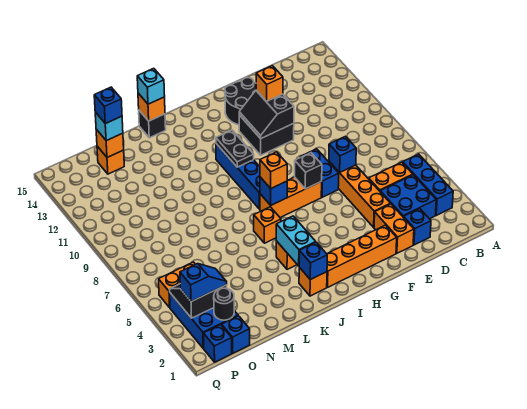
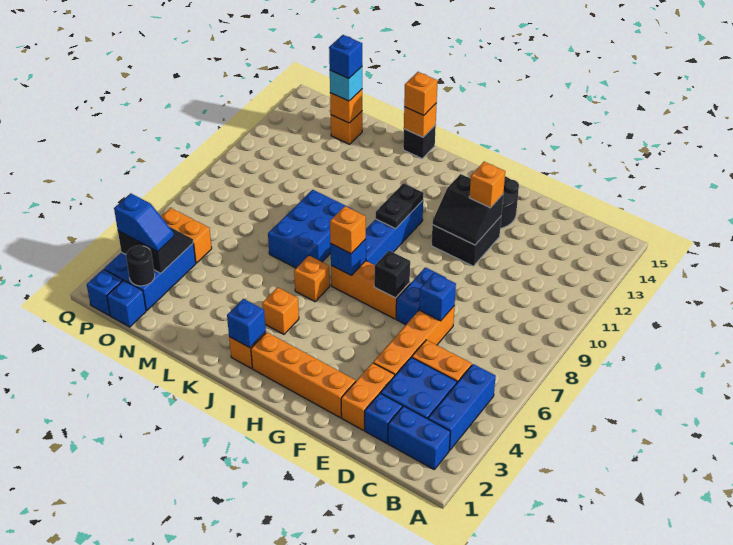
none -> blue brick B2:C2 level 1
black slope F11:G12 level 2 top F -> black slope F11:G12 level 2 top 12
cyan brick J3:J4 level 2 -> none
none -> blue brick K7:L9 level 1
cyan brick K15 level 3 -> orange brick K15 level 3

